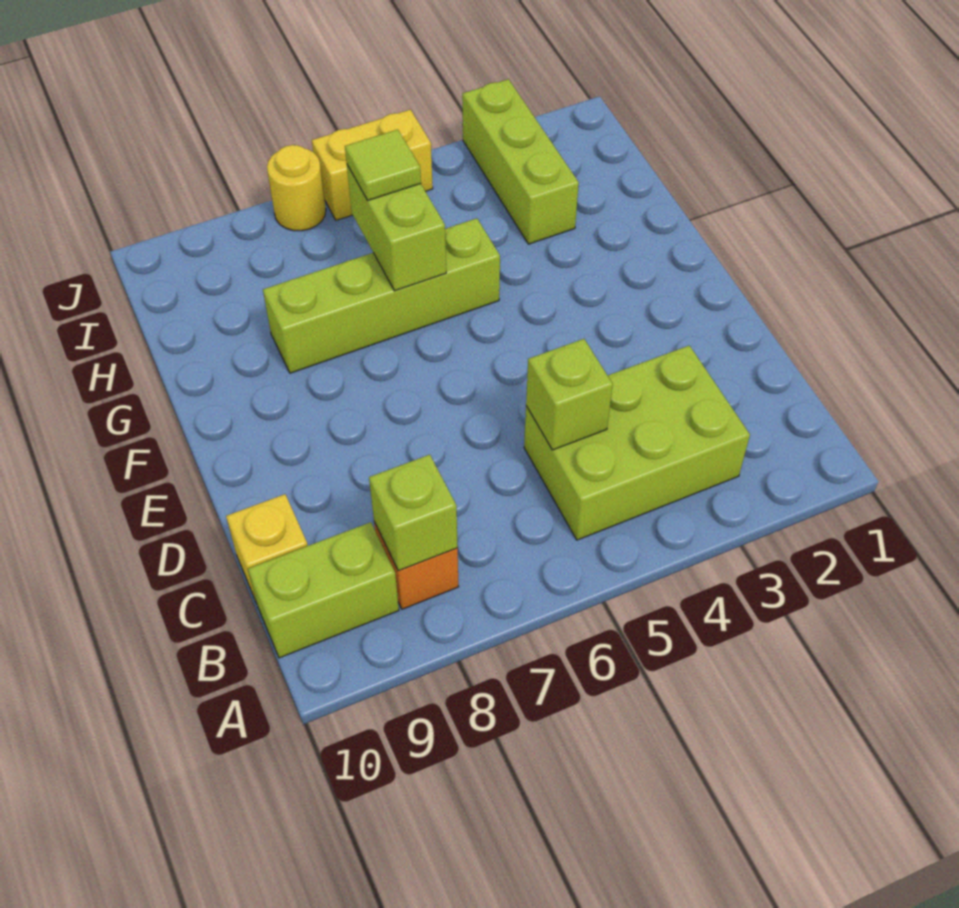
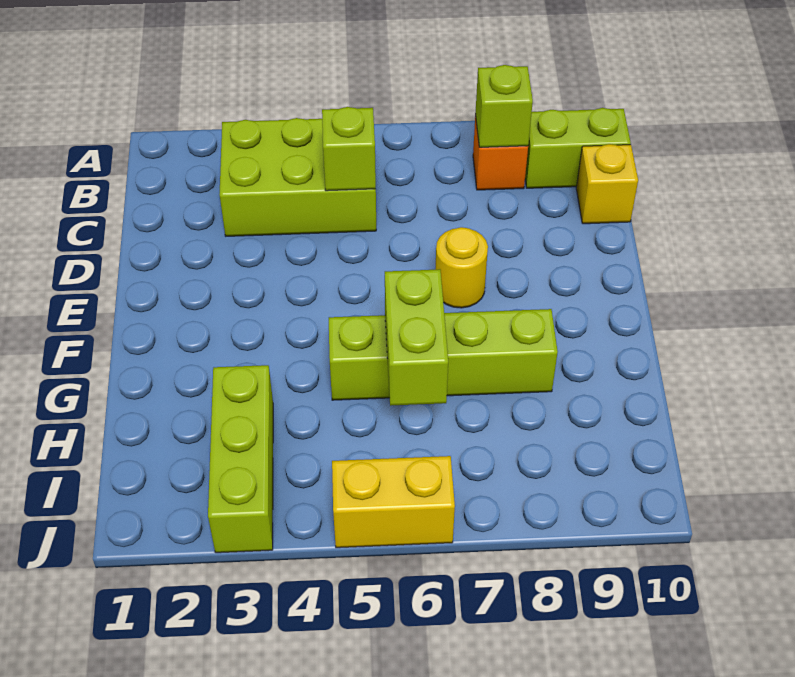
lime tile H6 level 3 -> none
yellow round brick J7 level 1 -> yellow round brick E7 level 1

